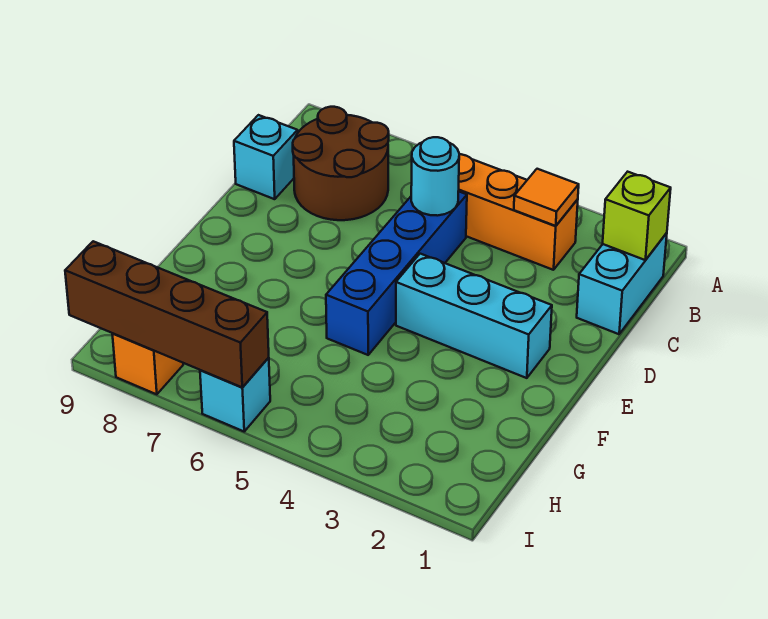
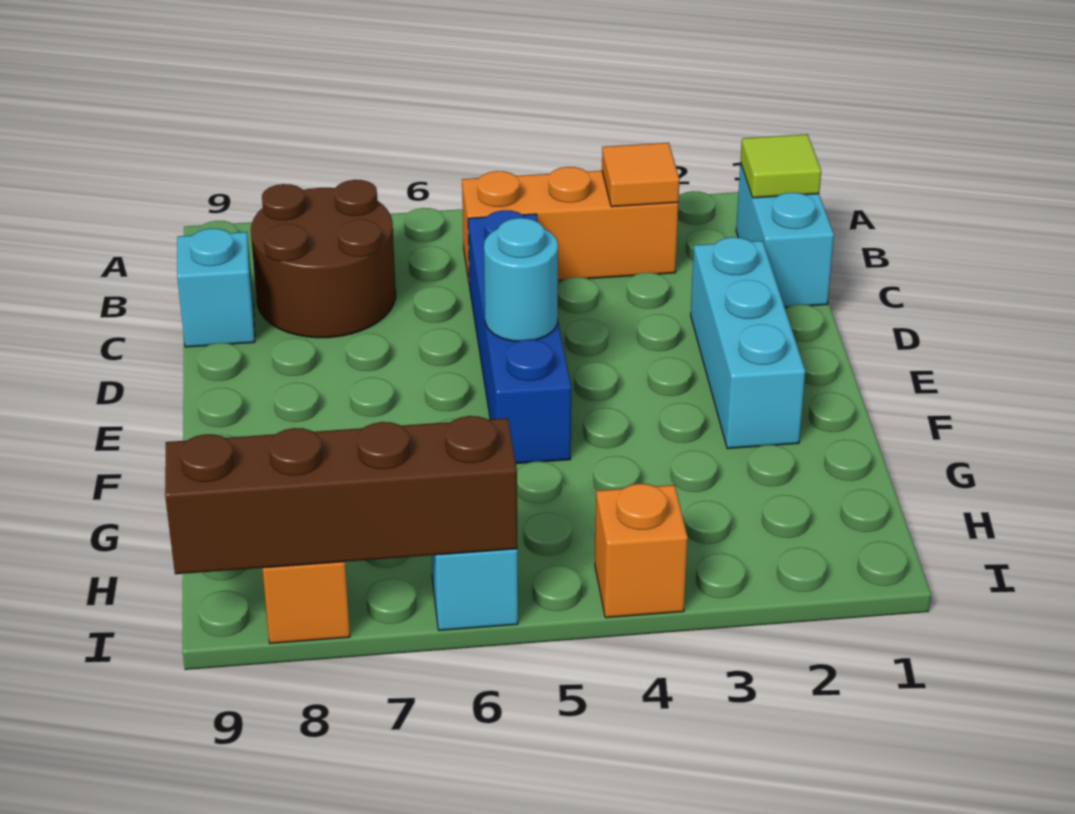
lime brick B1 level 2 -> lime tile B1 level 2
cyan round brick C5 level 2 -> cyan round brick E5 level 2
cyan brick E2:E4 level 1 -> cyan brick D2:F2 level 1
none -> orange brick I4 level 1

